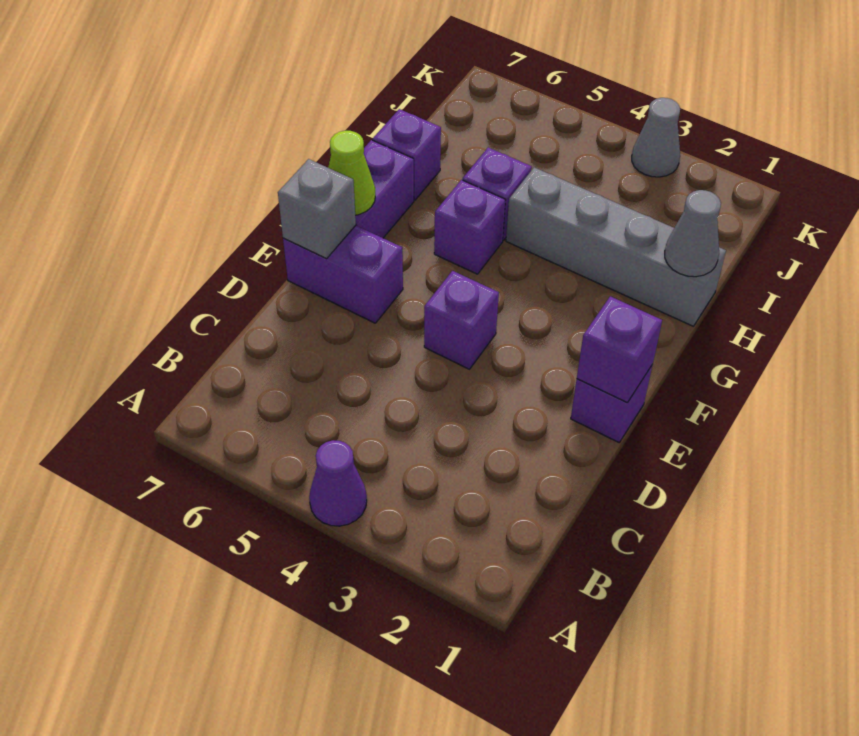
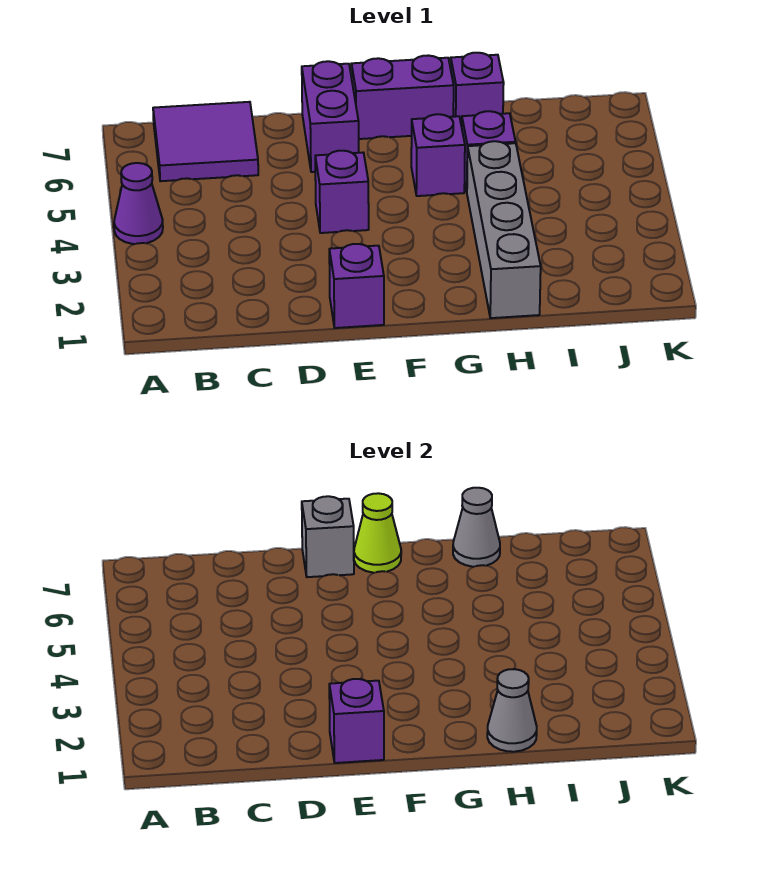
none -> purple tile B6:C7 level 1
grey cone K3 level 1 -> grey cone H7 level 2

